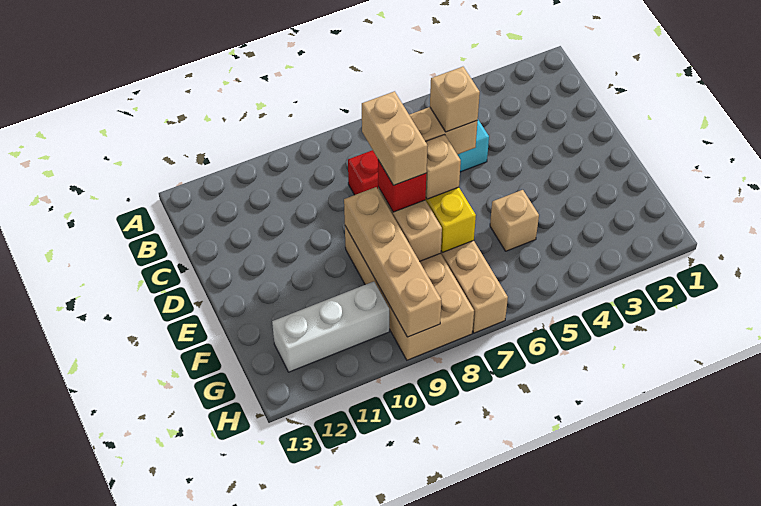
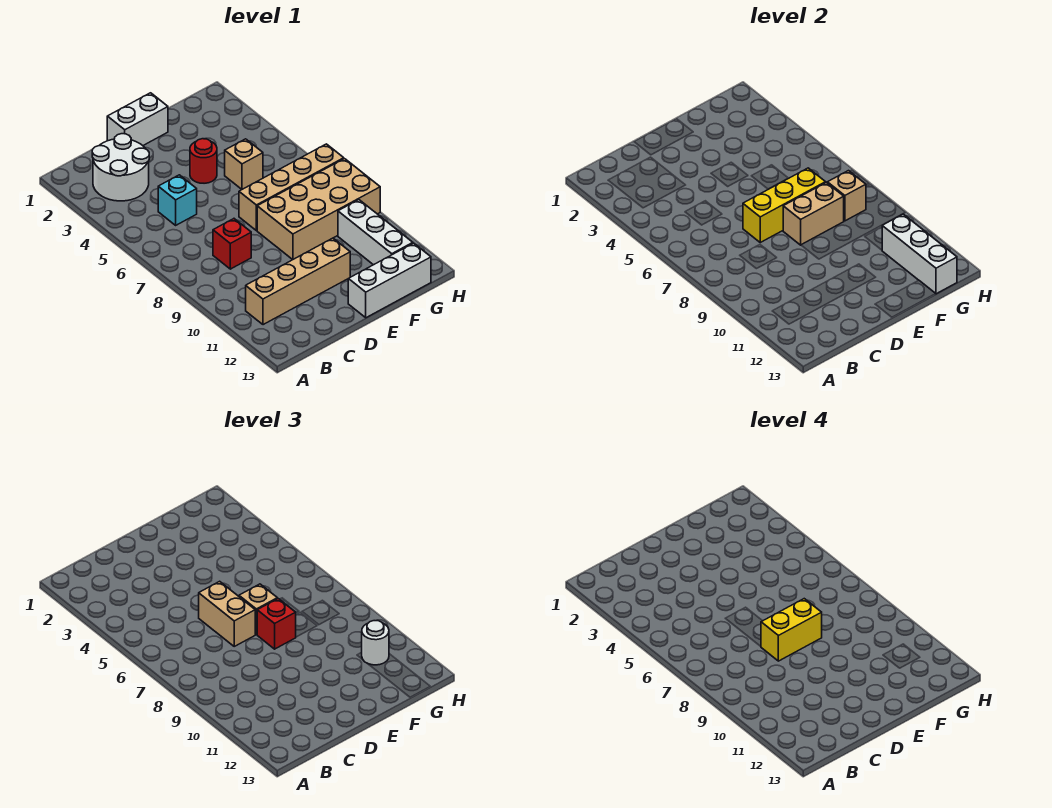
none -> white round brick B2:C3 level 1
none -> white brick D1:E1 level 1
tan brick D6 level 4 -> tan brick G8 level 2
tan brick D8:E8 level 4 -> yellow brick D8:E8 level 4
none -> red round brick E4 level 1
tan brick E9:H9 level 2 -> tan brick B11:E11 level 1
none -> white brick E13:G13 level 1
none -> white brick G11:G13 level 2
none -> white round brick G11 level 3

